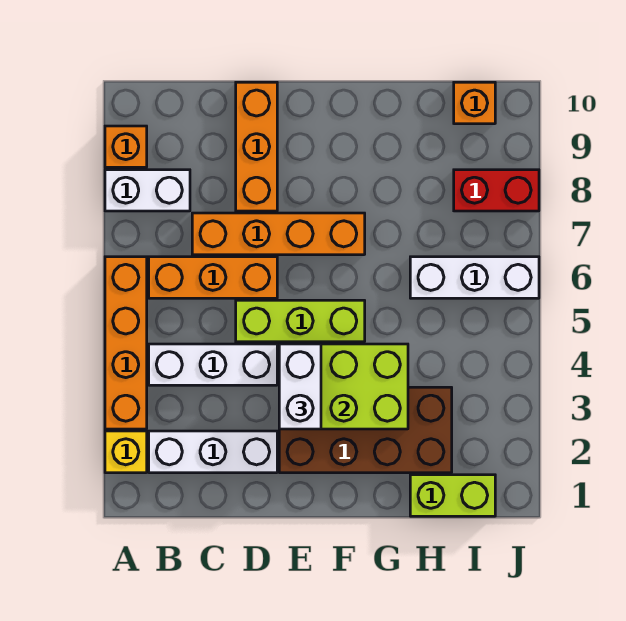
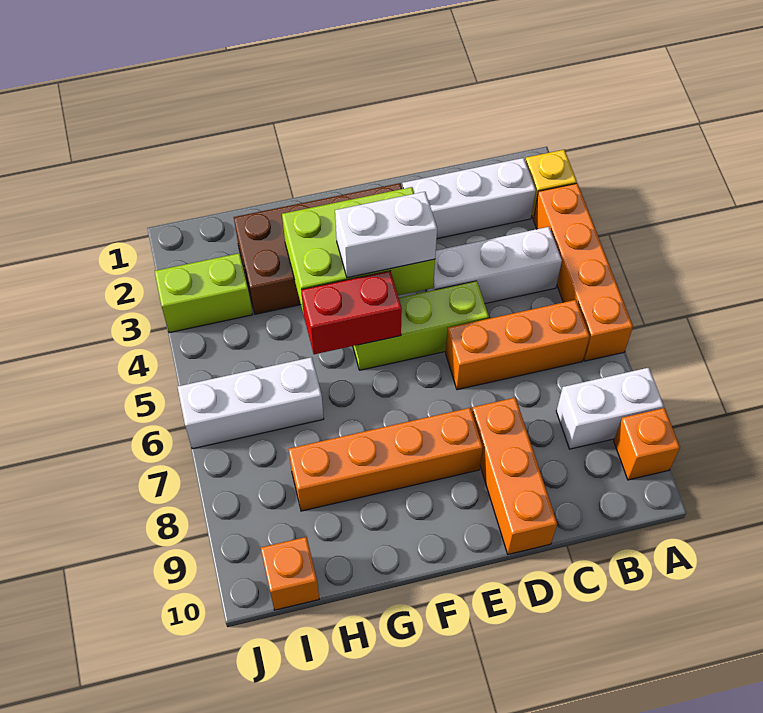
orange brick C7:F7 level 1 -> orange brick E8:H8 level 1
white brick E3:E4 level 3 -> white brick E4:F4 level 3
lime brick H1:I1 level 1 -> lime brick I3:J3 level 1
red brick I8:J8 level 1 -> red brick F5:G5 level 2

